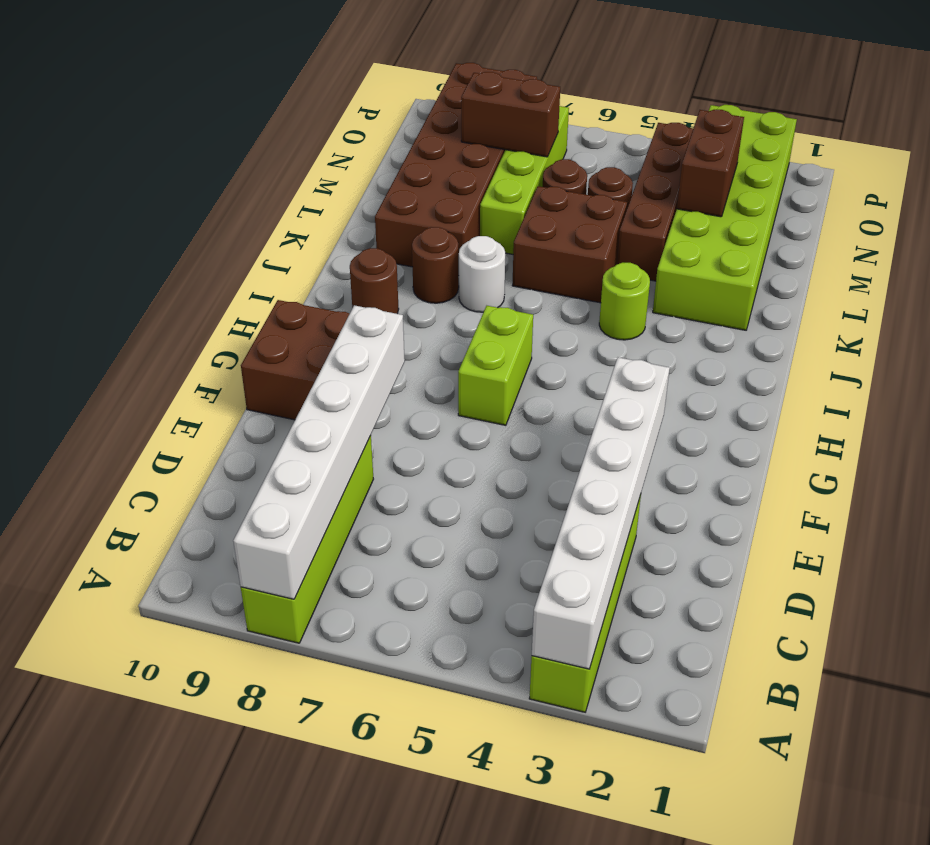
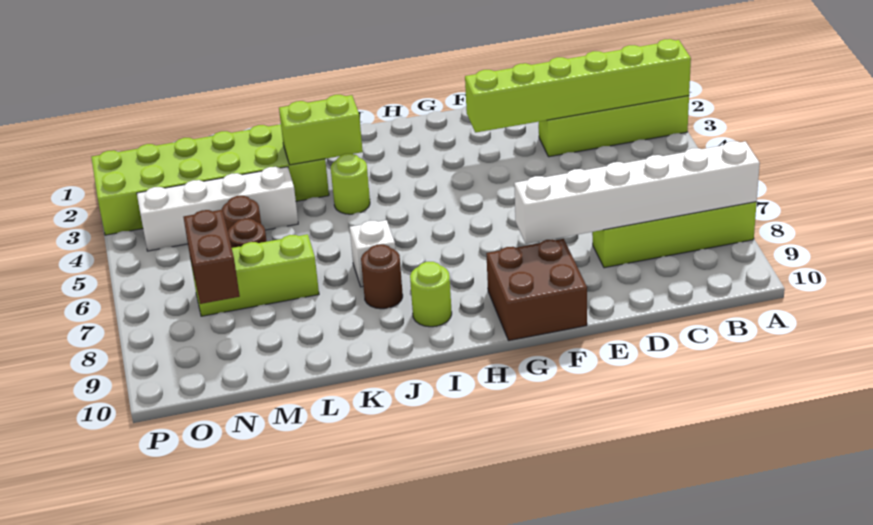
white brick A3:F3 level 2 -> lime brick A3:F3 level 2
lime brick G6:H6 level 1 -> lime brick J3:K3 level 2
brown round brick I9 level 1 -> lime round brick I9 level 1
white round brick J7 level 1 -> white brick J7 level 1
brown brick K5:L6 level 1 -> none
brown brick K8:P9 level 1 -> none
brown brick L4:O4 level 1 -> white brick L4:O4 level 1
lime brick L7:O7 level 1 -> lime brick L7:N7 level 1
brown brick M3:N3 level 2 -> none

